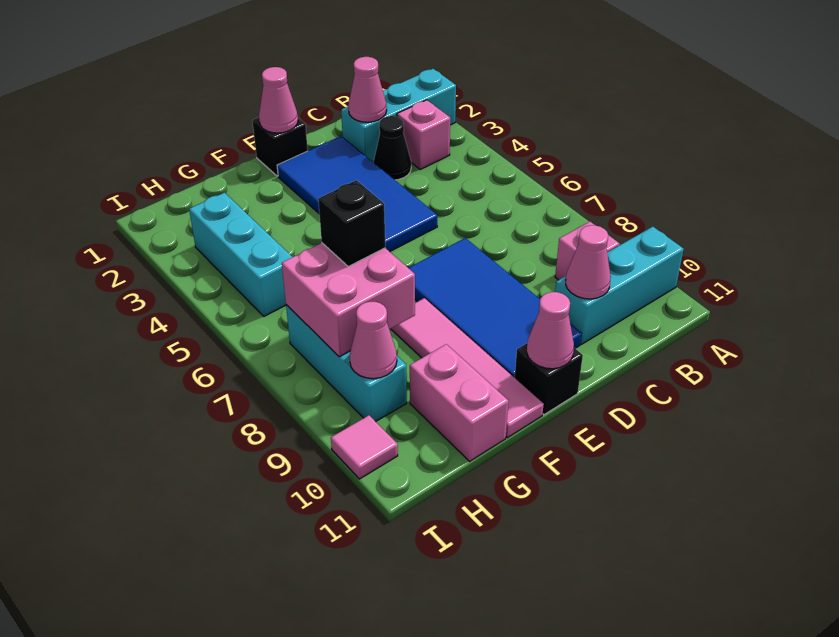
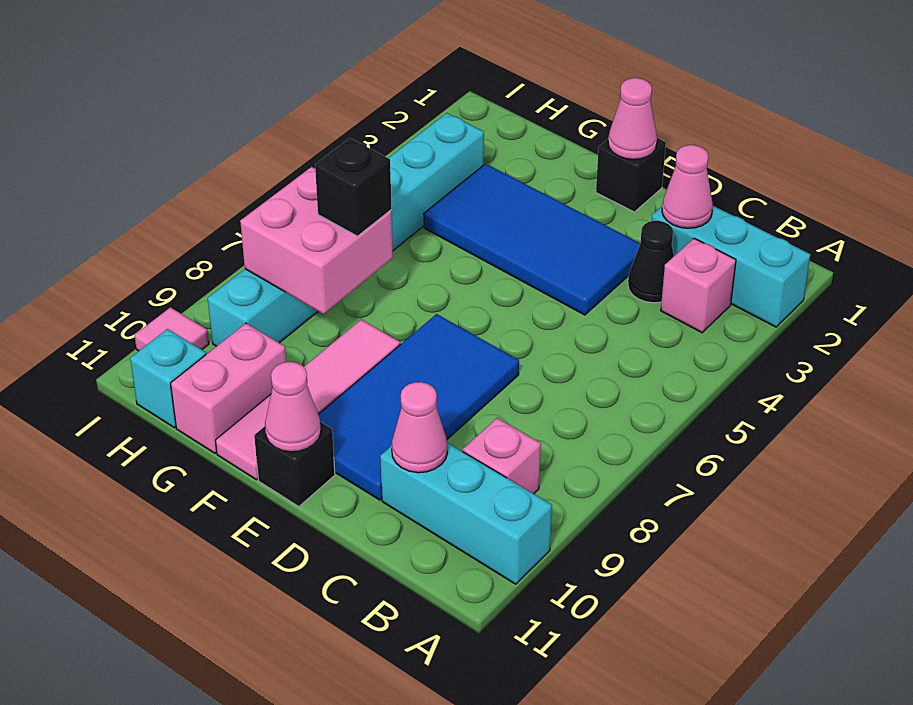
blue tile D2:E5 level 1 -> blue tile D3:G4 level 1
pink cone H9 level 2 -> none
none -> cyan brick H11 level 1

